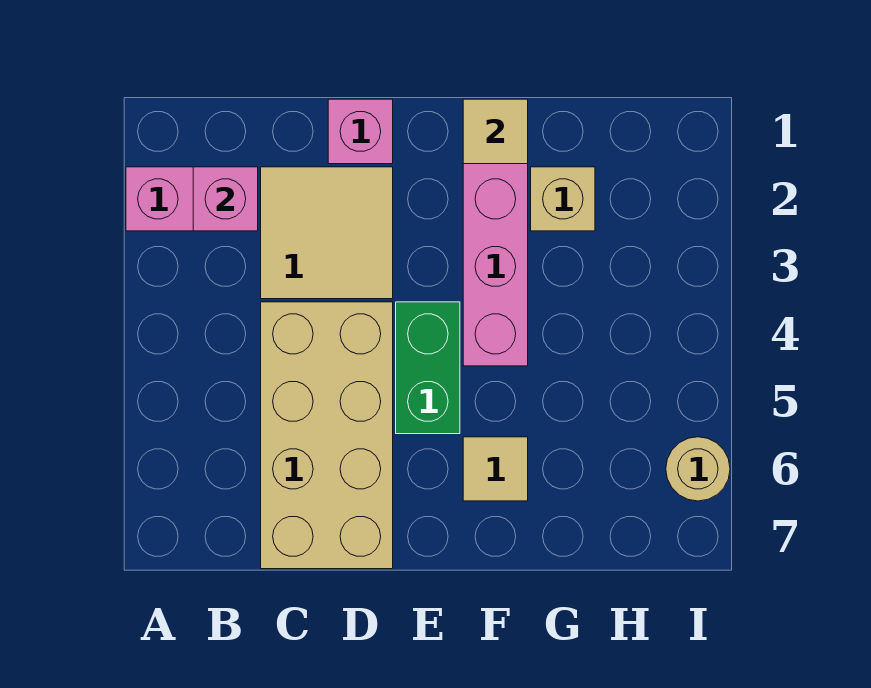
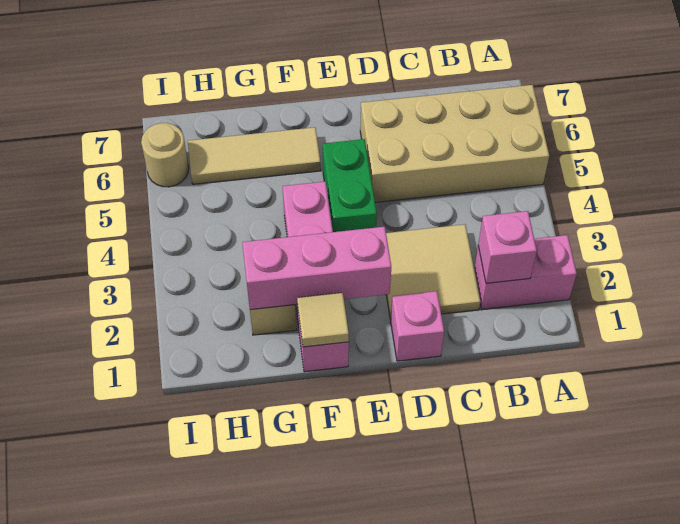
tan brick C4:D7 level 1 -> tan brick A5:D6 level 1
none -> pink brick E2:G2 level 2
tan tile F6 level 1 -> tan tile F6:H6 level 1

